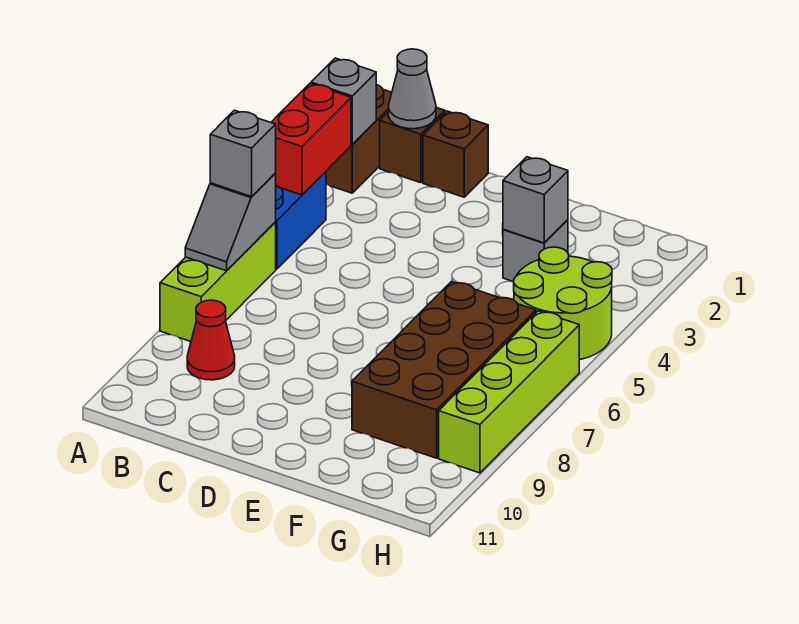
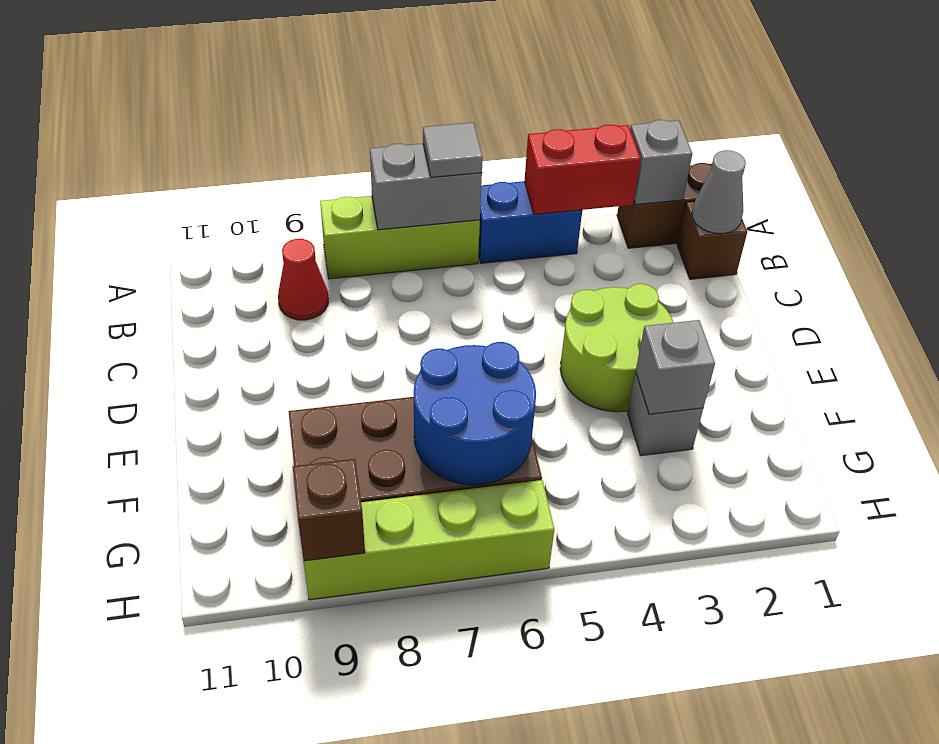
grey slope A6:A7 level 2 top 6 -> grey brick A6:A7 level 2
grey brick A6 level 3 -> grey tile A6 level 3
brown brick C1 level 1 -> brown brick H9 level 2
none -> blue round brick F6:G7 level 2
lime round brick G4:H5 level 1 -> lime round brick D3:E4 level 1

